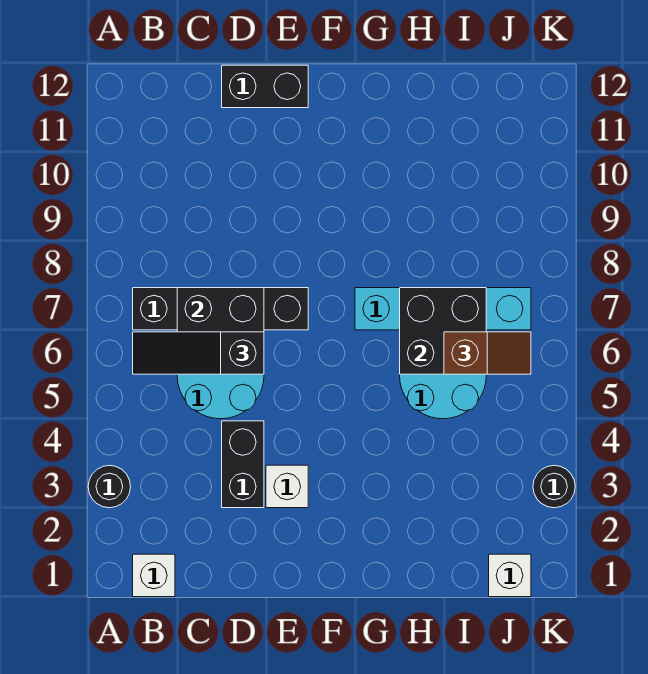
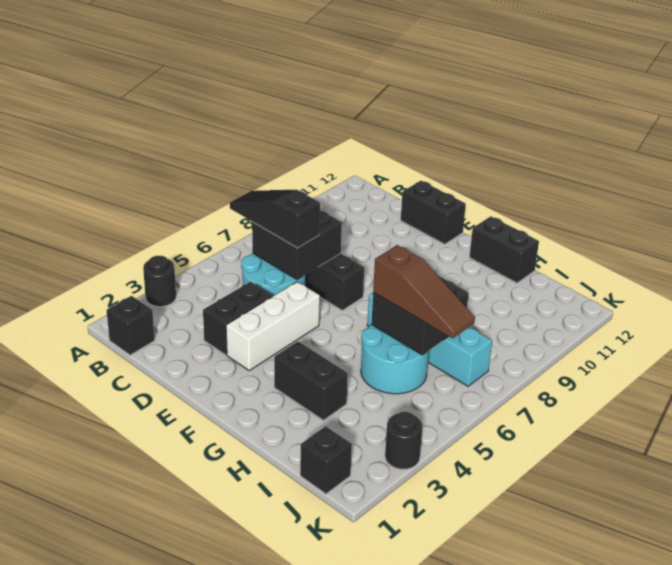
white brick B1 level 1 -> black brick B1 level 1
white brick E3 level 1 -> white brick E3:E5 level 1
none -> black brick G3:H3 level 1
none -> black brick G12:H12 level 1
brown slope I6:J6 level 3 top I -> brown slope H6:J6 level 3 top H
white brick J1 level 1 -> black brick J1 level 1

